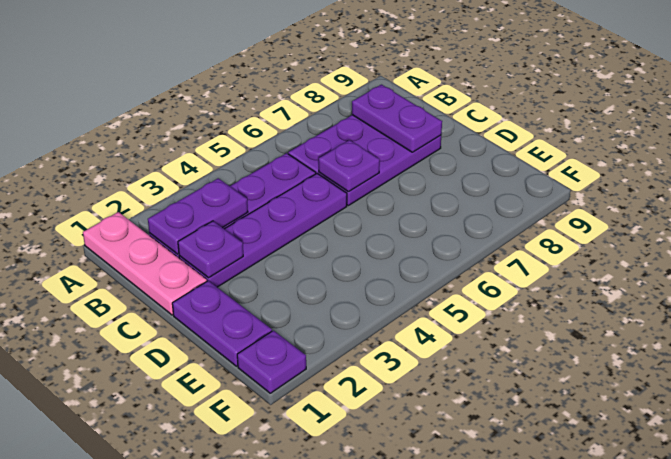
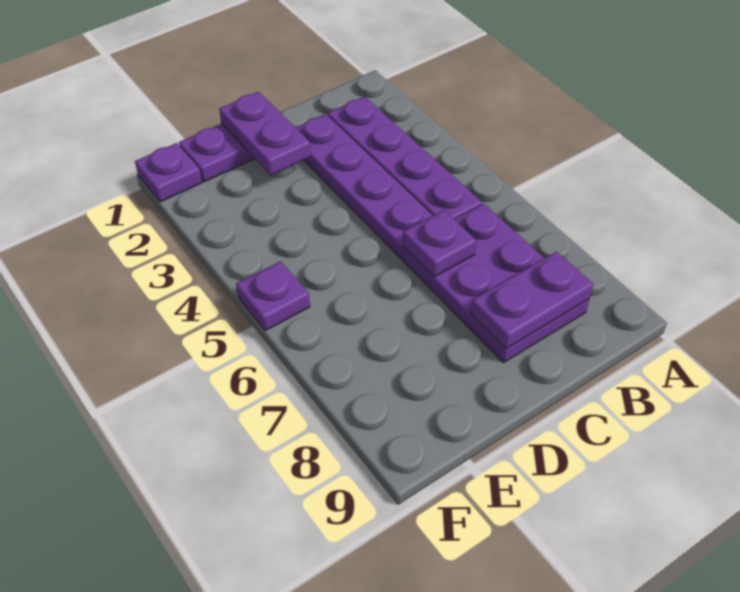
pink plate A1:C1 level 1 -> none
purple plate B2:B3 level 2 -> purple plate D1:D2 level 2
purple plate C2 level 2 -> purple plate F5 level 1

